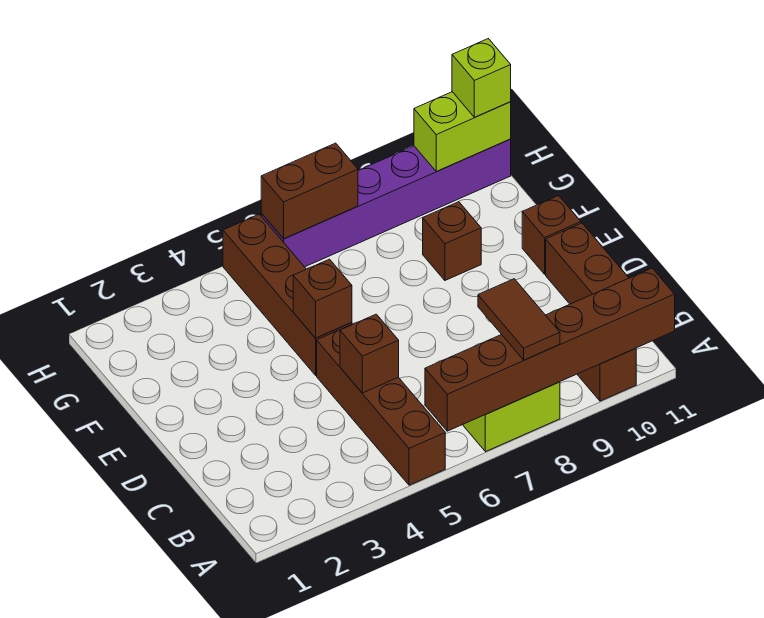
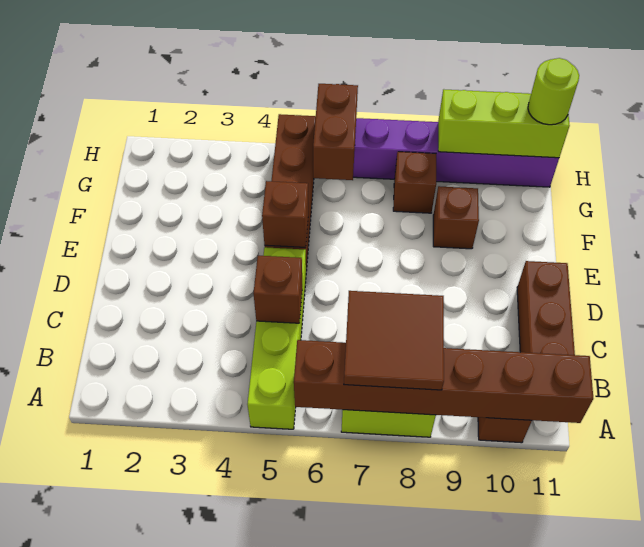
brown brick A5:D5 level 1 -> lime brick A5:D5 level 1
brown tile A8:B8 level 3 -> brown tile A7:B8 level 3
brown brick E11 level 1 -> brown brick G8 level 1
brown brick H6:H7 level 2 -> brown brick G6:H6 level 2
lime brick H10:H11 level 2 -> lime brick H9:H11 level 2
lime brick H11 level 3 -> lime round brick H11 level 3

